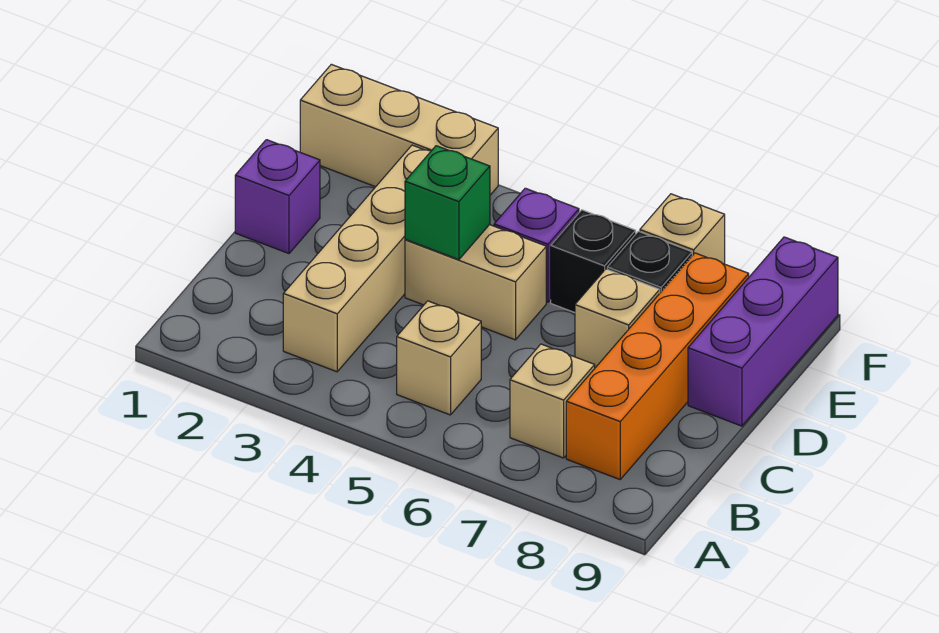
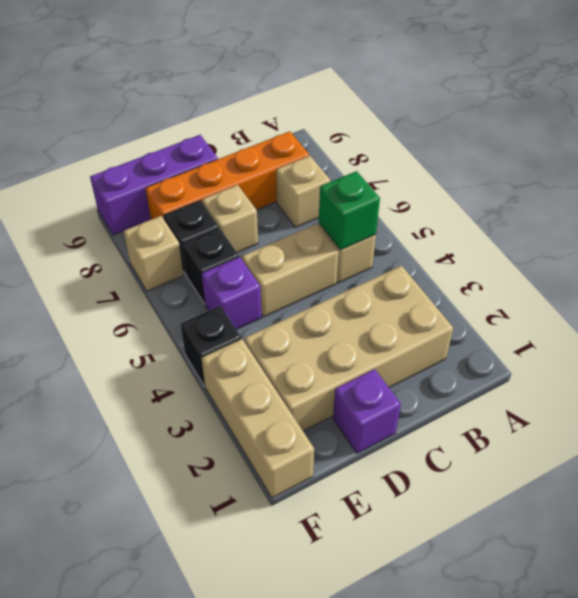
tan brick B3:E3 level 1 -> tan brick B2:E3 level 1
tan brick D4:D5 level 1 -> tan brick C5:D5 level 1
green brick D4 level 2 -> green brick B5 level 2
none -> black brick F4 level 1

